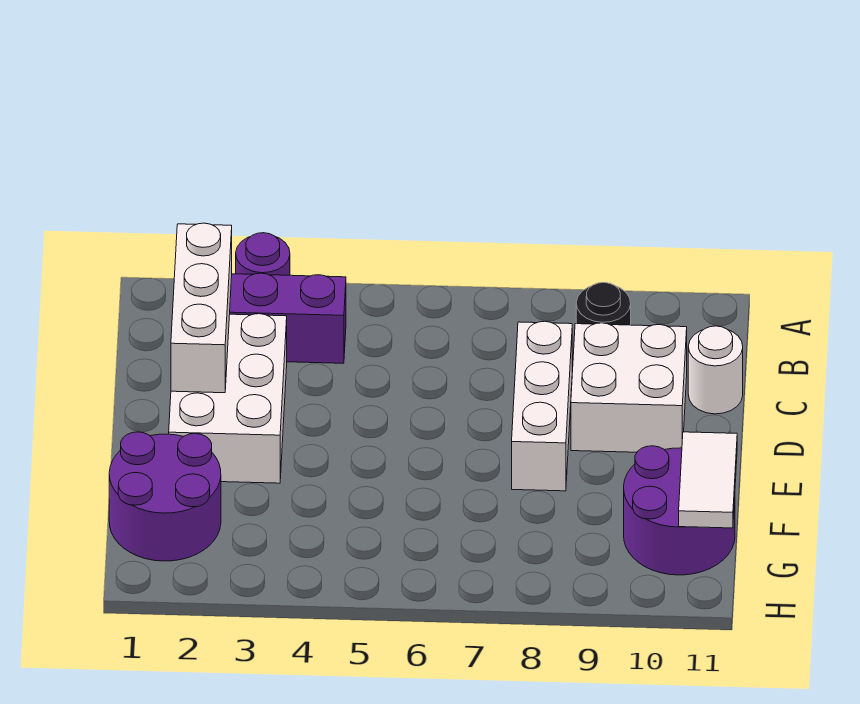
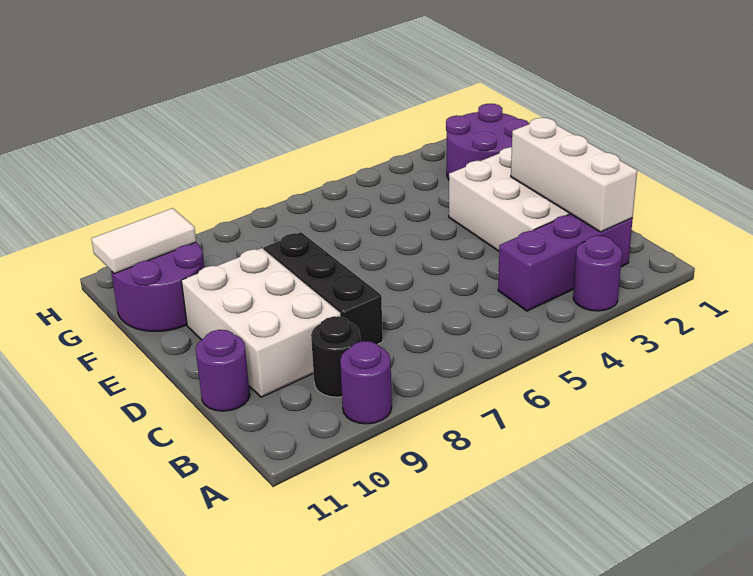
none -> purple round brick A9 level 1
white brick C8:E8 level 1 -> black brick C8:E8 level 1
white brick C9:D10 level 1 -> white brick C9:E10 level 1
white round brick C11 level 1 -> purple round brick C11 level 1
white tile F11:G11 level 2 -> white tile G10:G11 level 2

